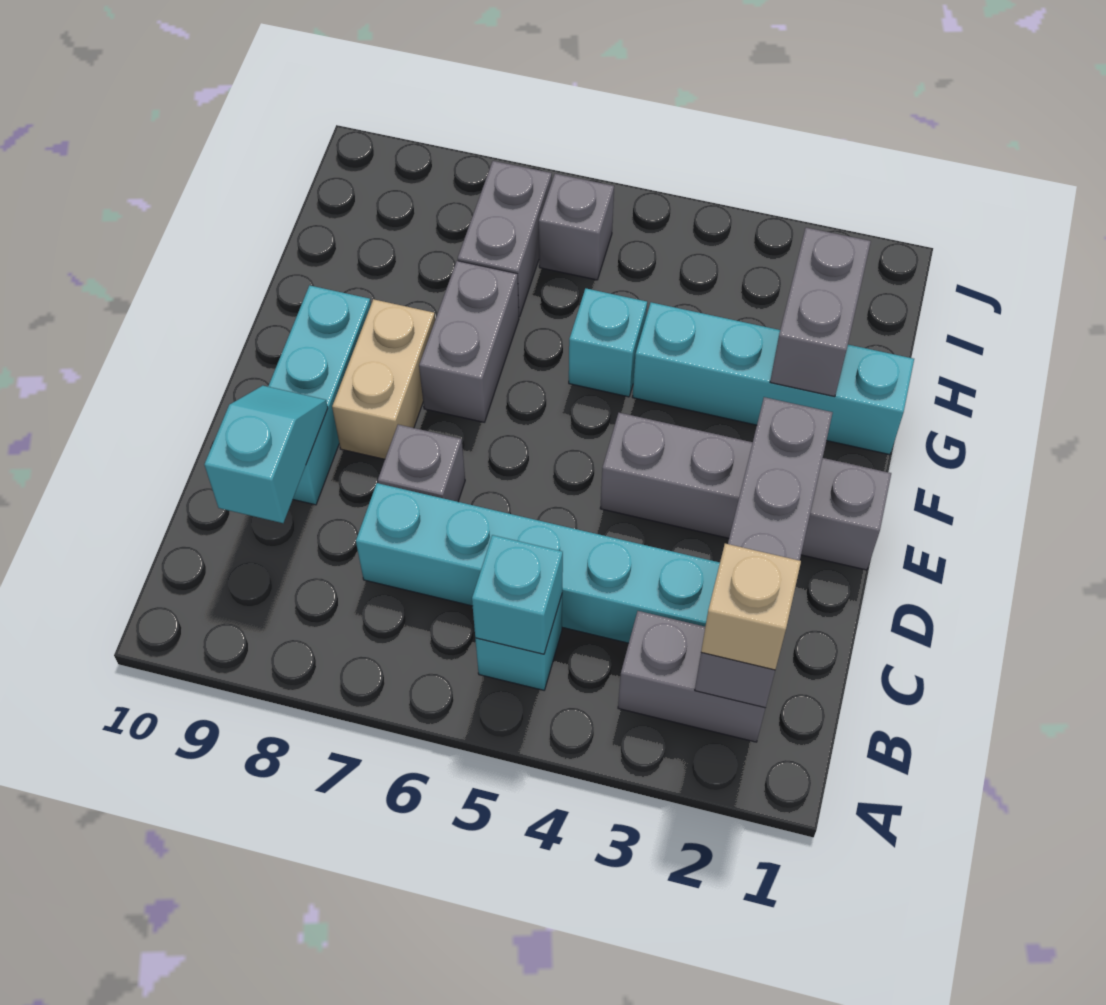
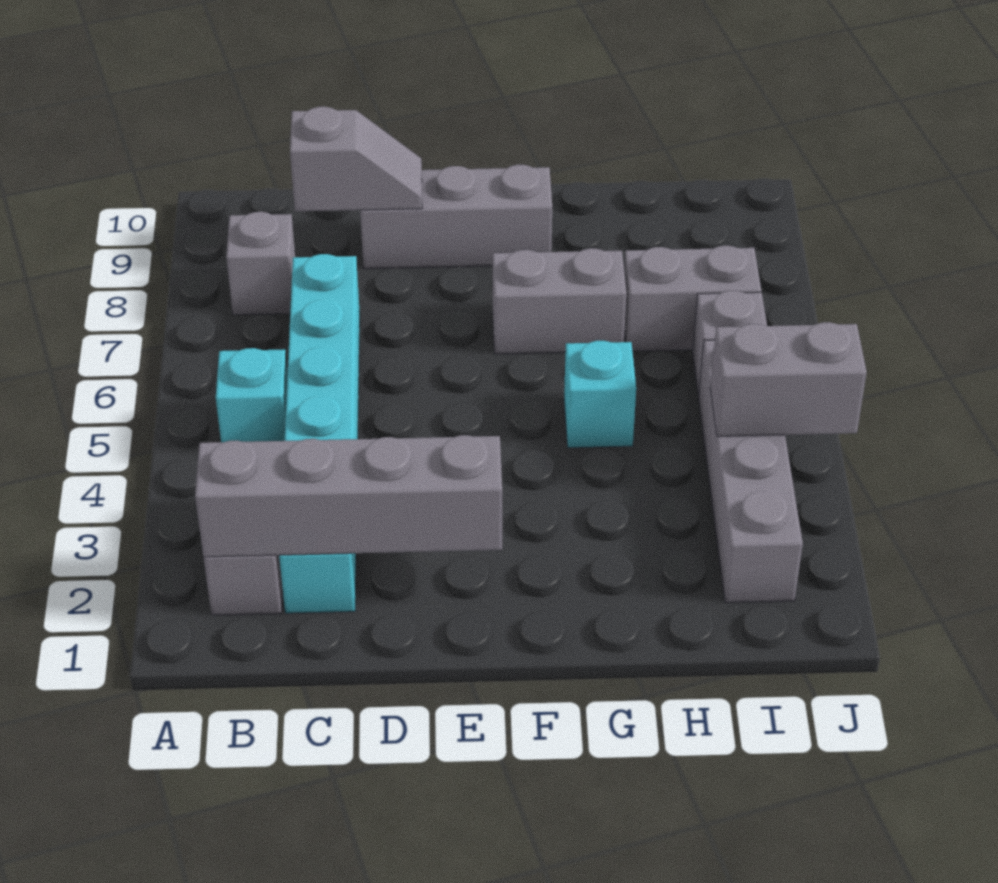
tan brick B2 level 3 -> none
cyan brick B5 level 2 -> none
cyan slope C9:D9 level 2 top C -> grey slope C9:D9 level 2 top C
grey brick D7 level 1 -> grey brick B8 level 1
cyan brick D9:F9 level 1 -> grey brick D9:F9 level 1
grey brick E1:E4 level 1 -> grey brick I2:I5 level 1
tan brick E8:F8 level 1 -> none
cyan brick G1:G4 level 1 -> none
grey brick G2:H2 level 2 -> grey brick I4:J4 level 2

